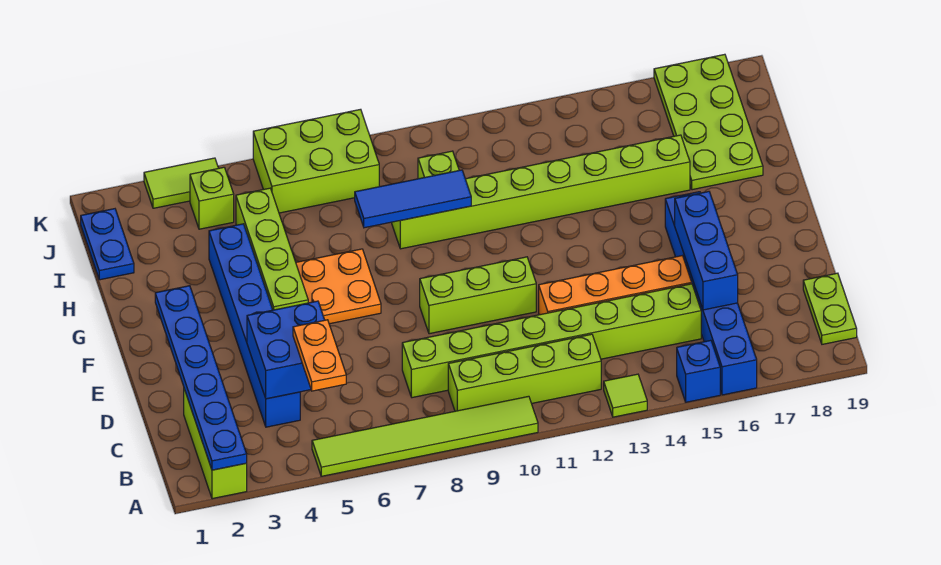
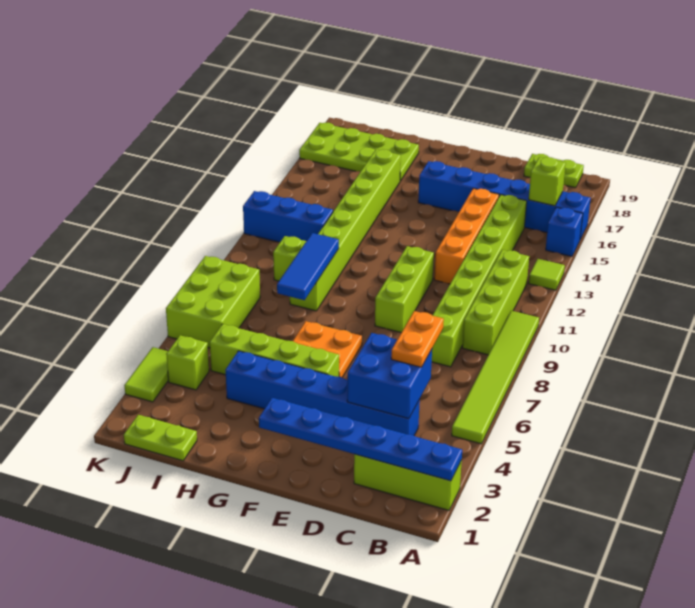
orange plate B5:C5 level 3 -> orange plate C5:C6 level 3
none -> lime brick B16 level 2
blue brick C16:E16 level 2 -> blue brick I12:K12 level 1
blue plate I1:J1 level 1 -> lime plate I1:J1 level 1

